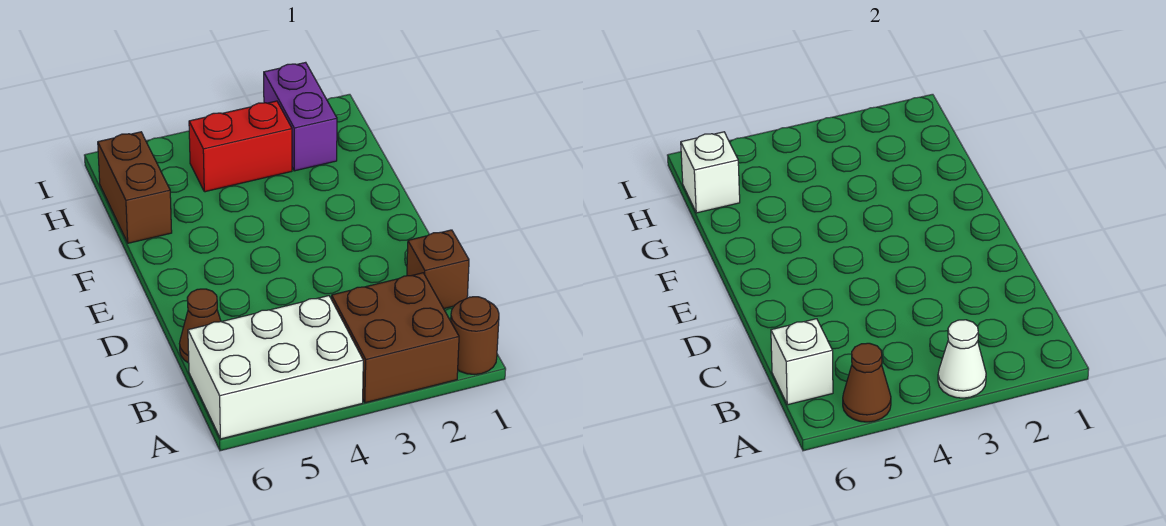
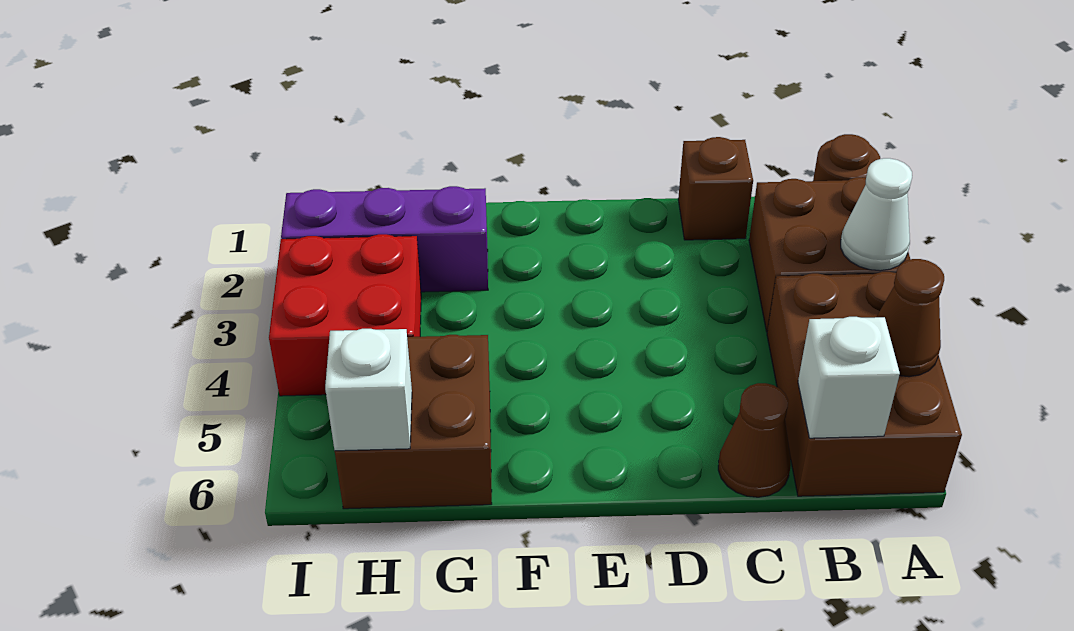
white brick A4:B6 level 1 -> brown brick A4:B6 level 1
brown brick G6:H6 level 1 -> brown brick G5:H6 level 1
purple brick H2:I2 level 1 -> purple brick G2:I2 level 1
red brick H3:H4 level 1 -> red brick H3:I4 level 1

